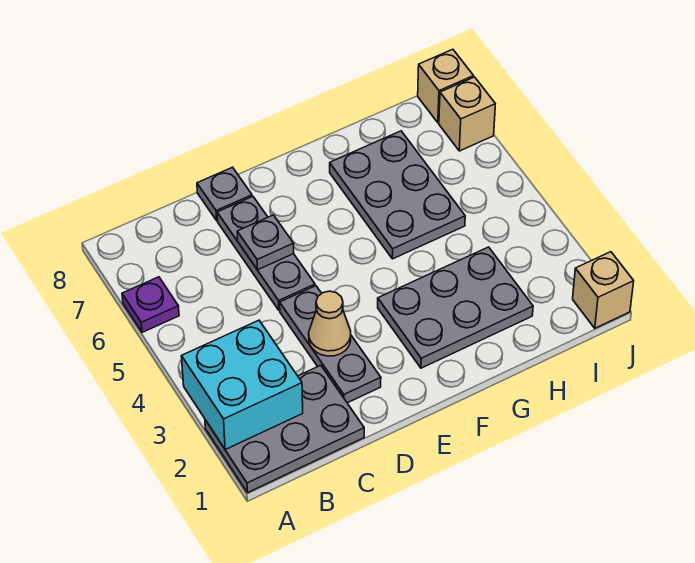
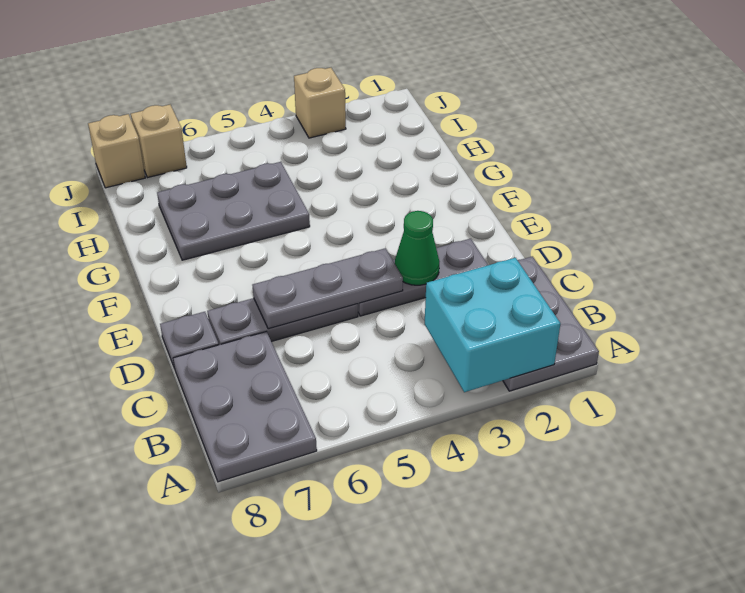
purple plate A6 level 1 -> none
tan cone D3 level 2 -> green cone D3 level 2
grey plate D6 level 2 -> grey plate D4:D6 level 2
grey plate F2:H3 level 1 -> grey plate A7:C8 level 1
tan brick J1 level 1 -> tan brick J3 level 1

